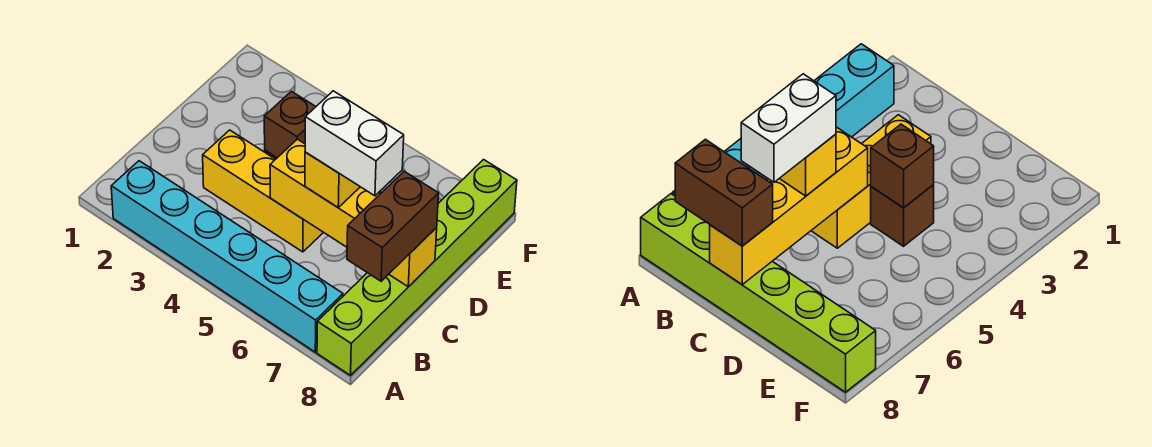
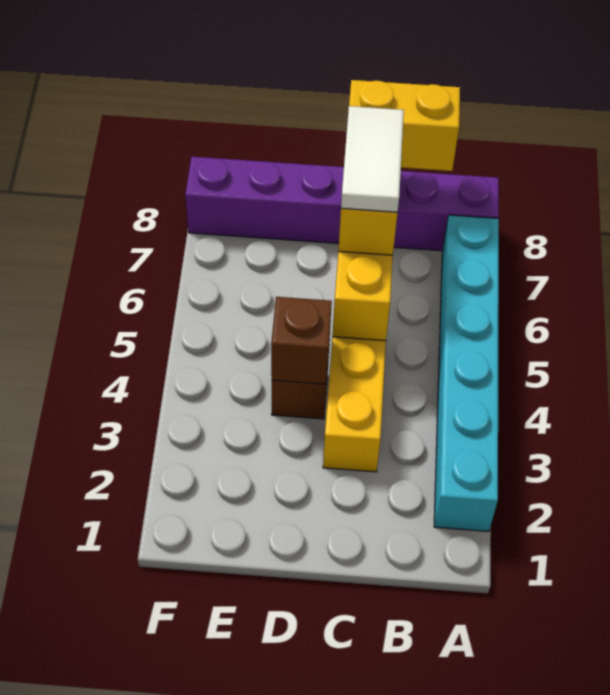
lime brick A8:F8 level 1 -> purple brick A8:F8 level 1
brown brick B8:C8 level 3 -> yellow brick B8:C8 level 3
white brick C6:C7 level 4 -> white tile C6:C7 level 4

